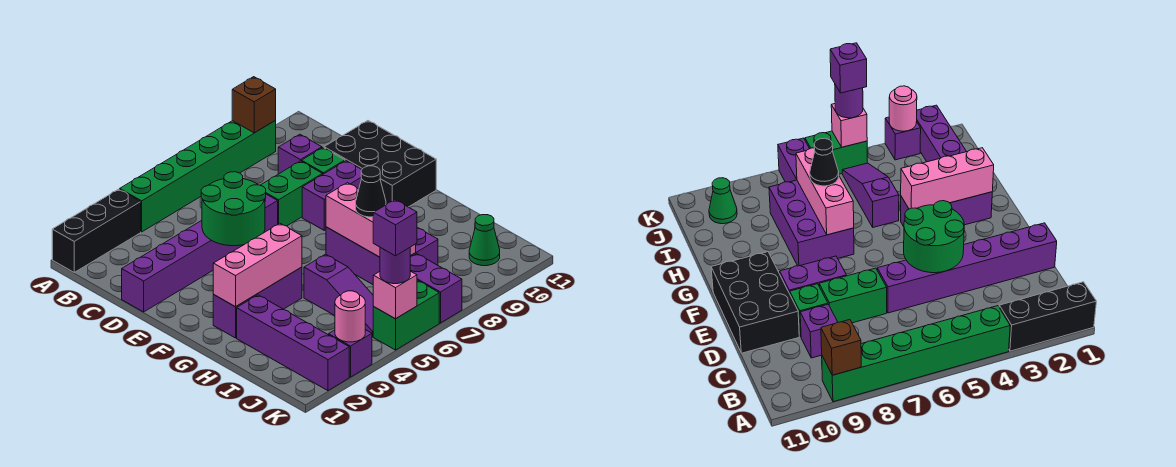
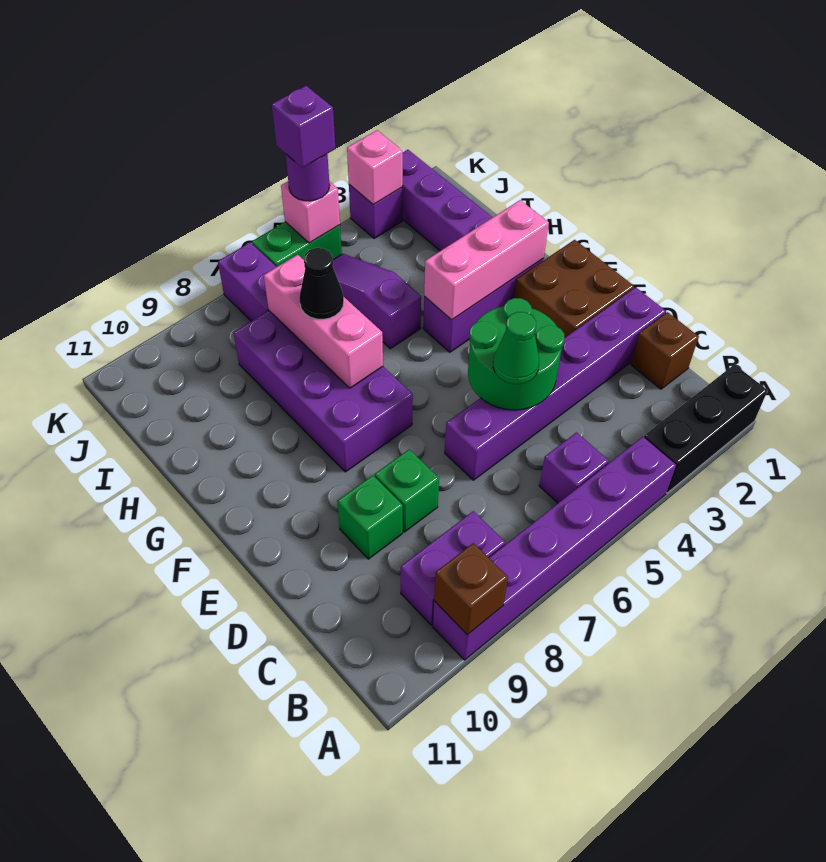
green brick A4:A9 level 1 -> purple brick A4:A9 level 1
none -> brown brick C1 level 1
purple brick C9 level 1 -> purple brick B5 level 1
green brick D7:D8 level 1 -> green brick D8 level 1
black brick D10:F11 level 1 -> none
none -> brown brick E1:F2 level 1
purple brick E8:E9 level 1 -> purple brick B8:B9 level 1
purple brick G7:I8 level 1 -> purple brick F7:I8 level 1
green cone J10 level 1 -> green cone D5 level 3
pink round brick K3 level 2 -> pink brick K3 level 2

